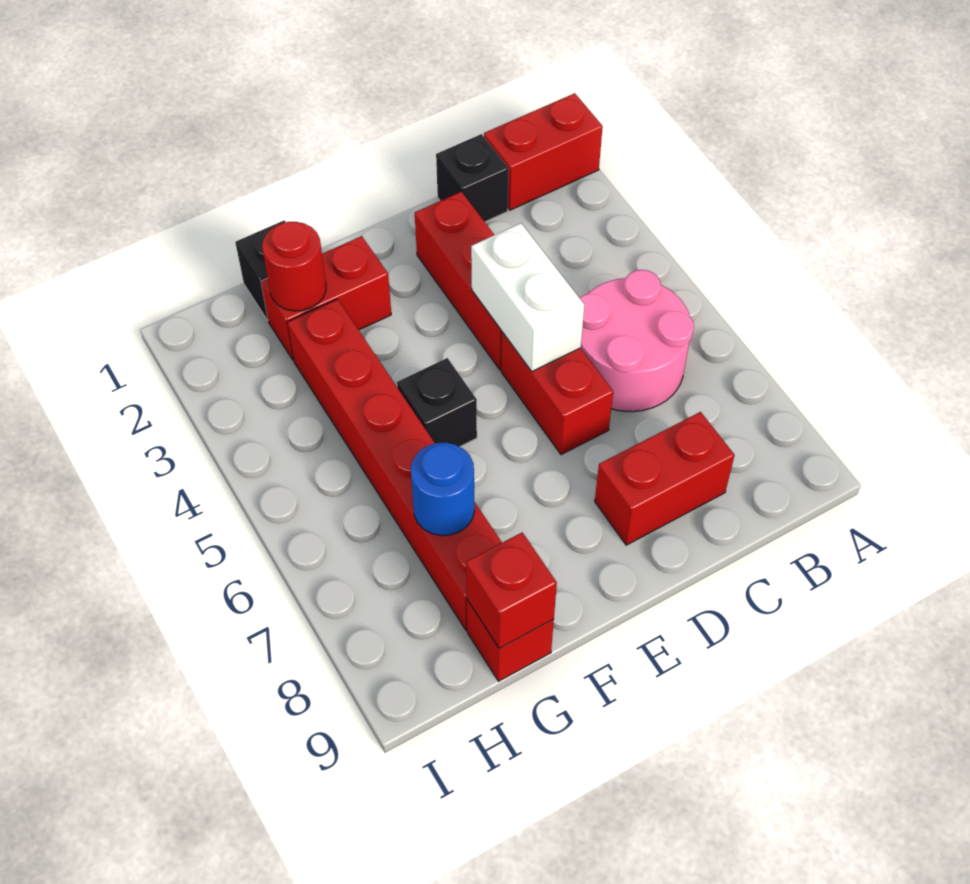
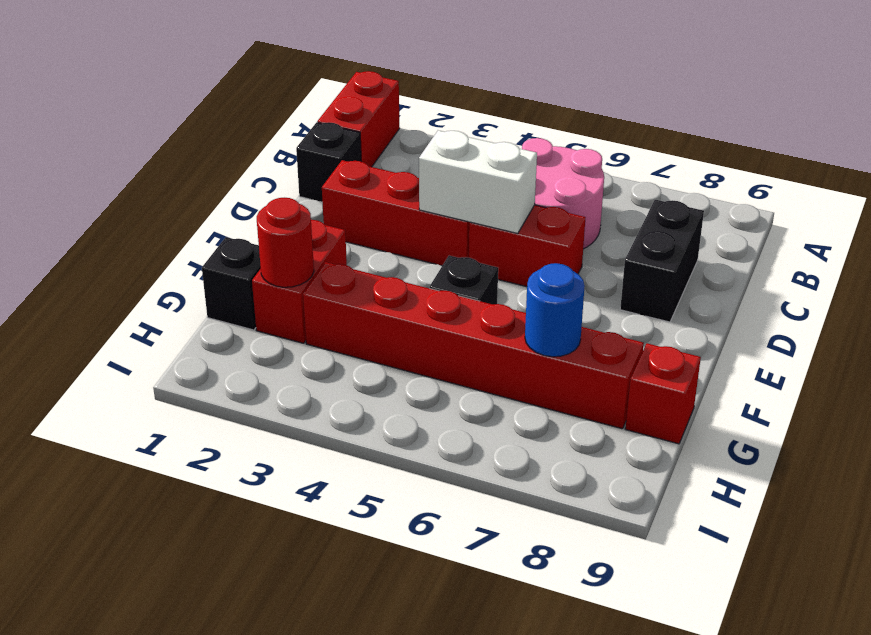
red brick C8:D8 level 1 -> black brick C8:D8 level 1
red brick G9 level 2 -> none

